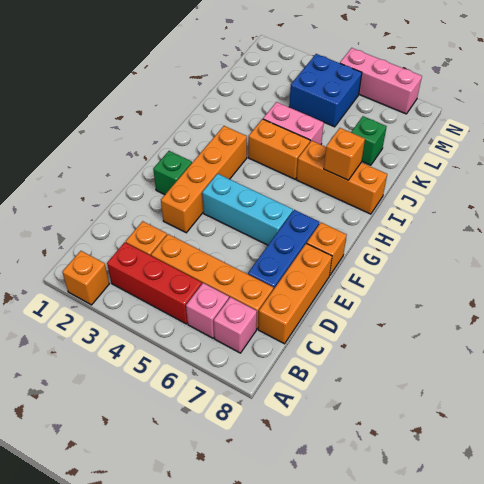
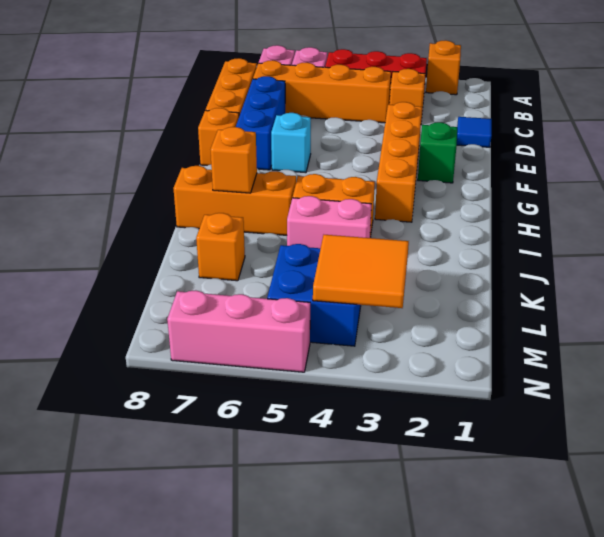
none -> blue tile D1 level 1
cyan brick F4:F6 level 1 -> cyan brick F6 level 1
green brick K7 level 1 -> orange brick K7 level 1
none -> orange tile L3:M4 level 2

